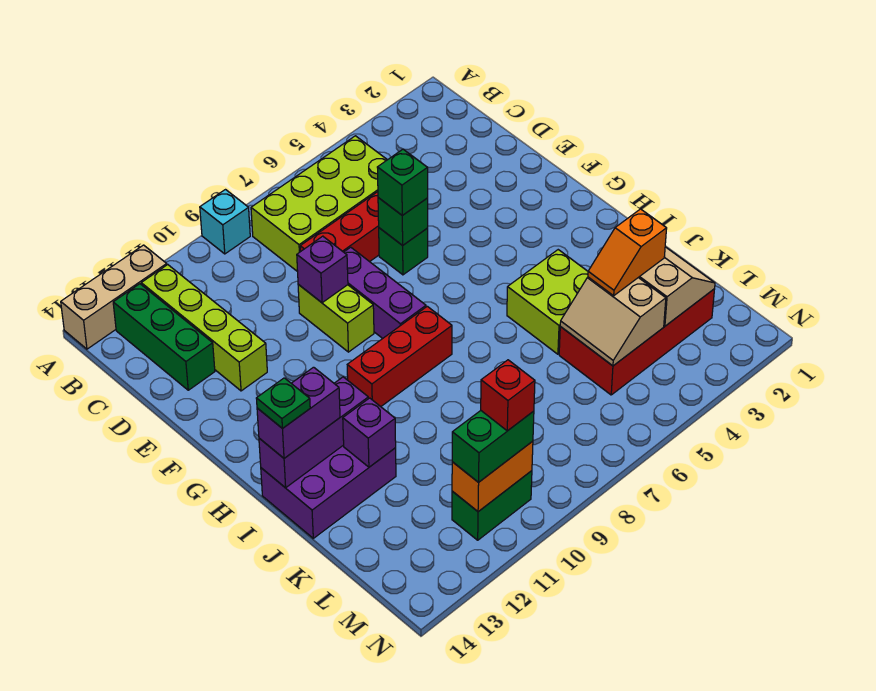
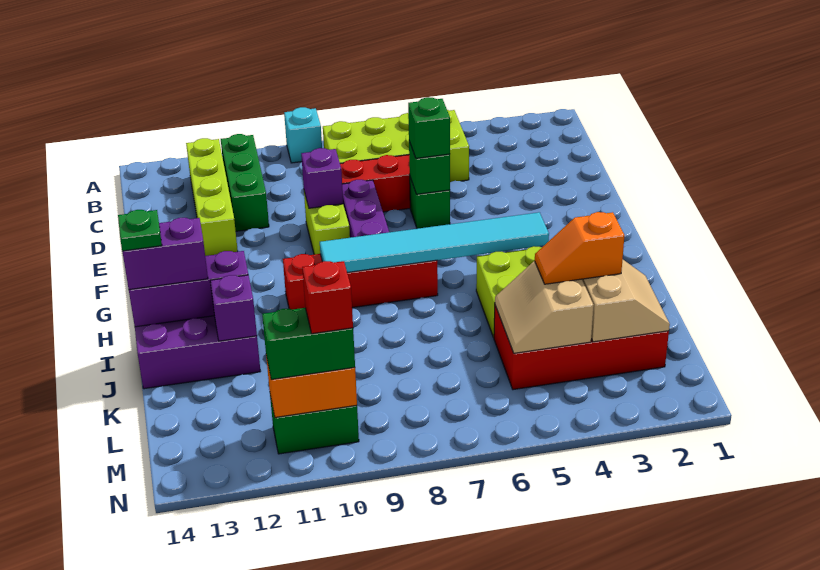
tan brick A12:A14 level 1 -> none
green brick B13:D13 level 1 -> green brick B11:D11 level 1
none -> cyan tile H4:H9 level 2
red brick H8:H10 level 1 -> red brick H7:H10 level 1

